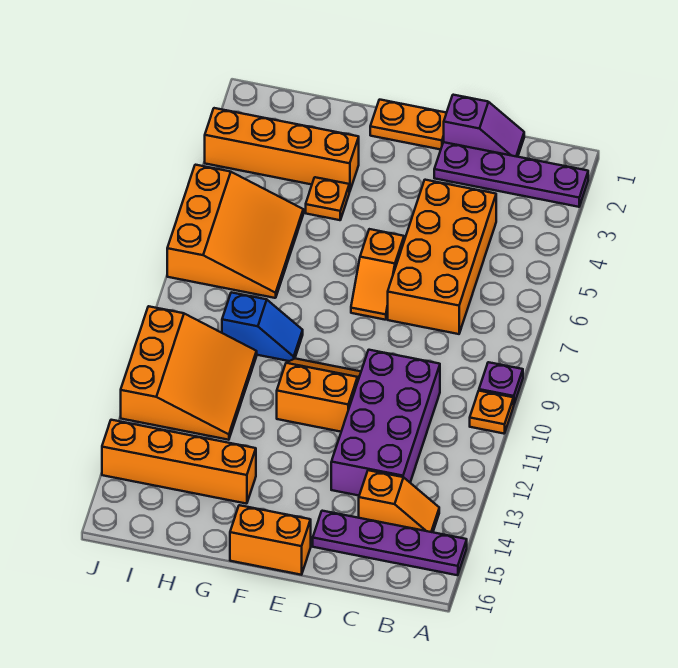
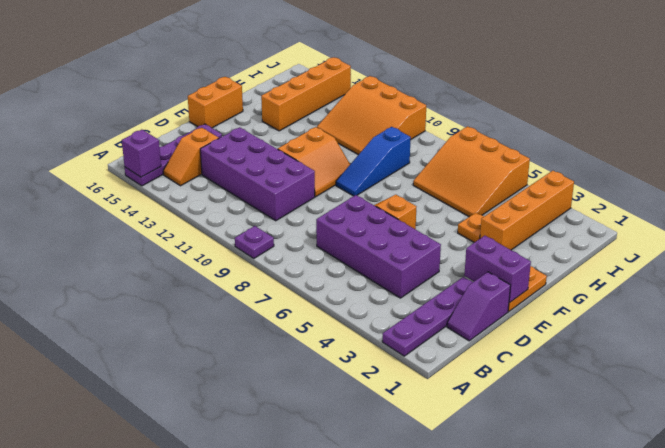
orange plate A10 level 1 -> none
none -> purple brick A15 level 2
orange brick C4:D7 level 1 -> purple brick C4:D7 level 1
none -> purple brick E1:E2 level 2
blue slope G9:H9 level 1 top H -> blue slope F9:H9 level 1 top H

